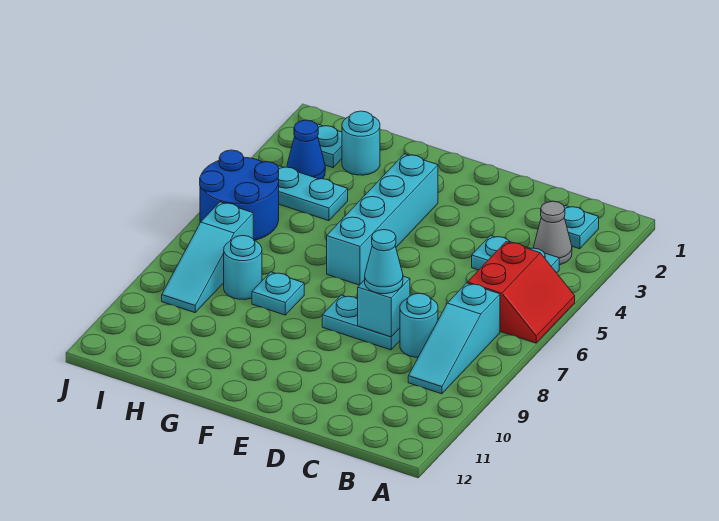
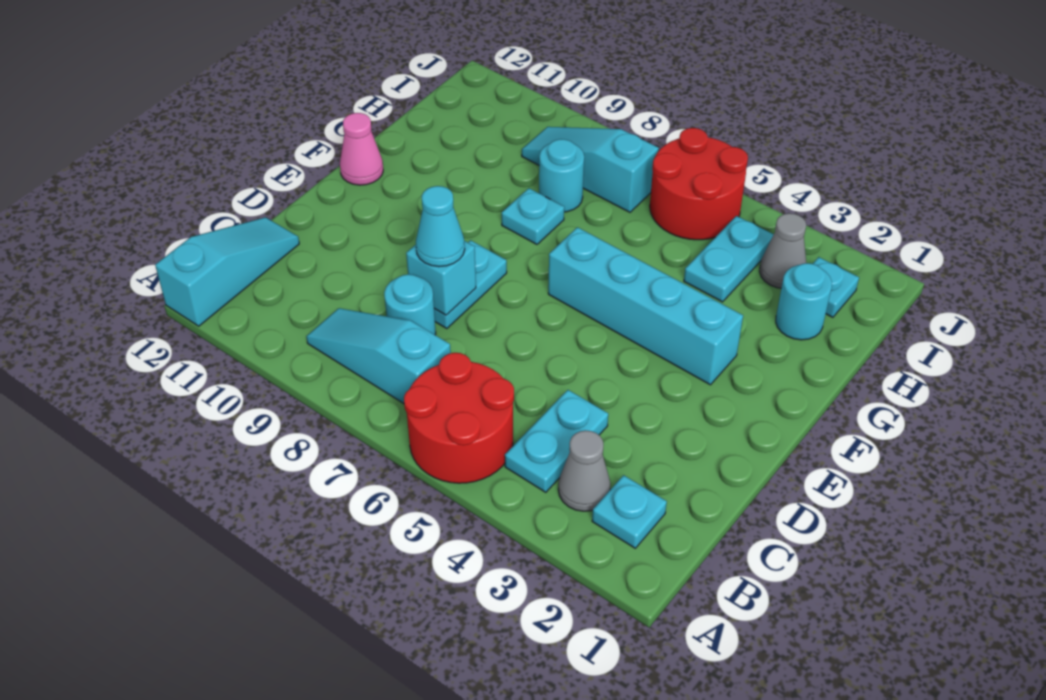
red slope A5:B6 level 1 top B -> red round brick A5:B6 level 1
none -> cyan slope A12:C12 level 1 top A
none -> pink cone F12 level 1
blue cone I3 level 1 -> grey cone I3 level 1
blue round brick I5:J6 level 1 -> red round brick I5:J6 level 1

